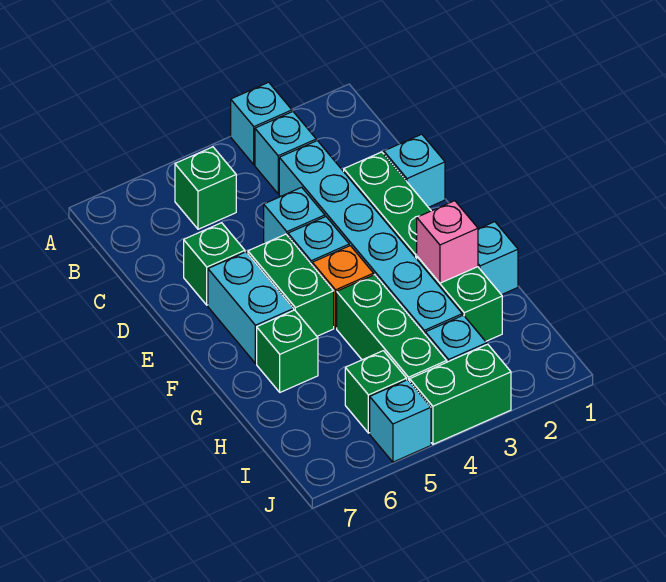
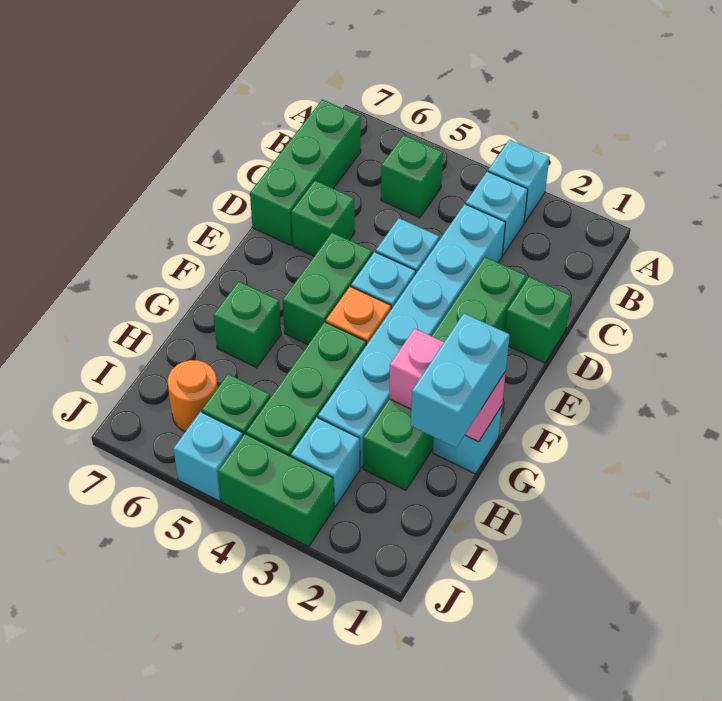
none -> green brick B7:D7 level 1
cyan brick D1 level 1 -> green brick D1 level 1
cyan brick E6:F6 level 1 -> cyan brick G1:H1 level 3
pink brick G2 level 2 -> pink brick G1:G2 level 2
none -> orange round brick I6 level 1

